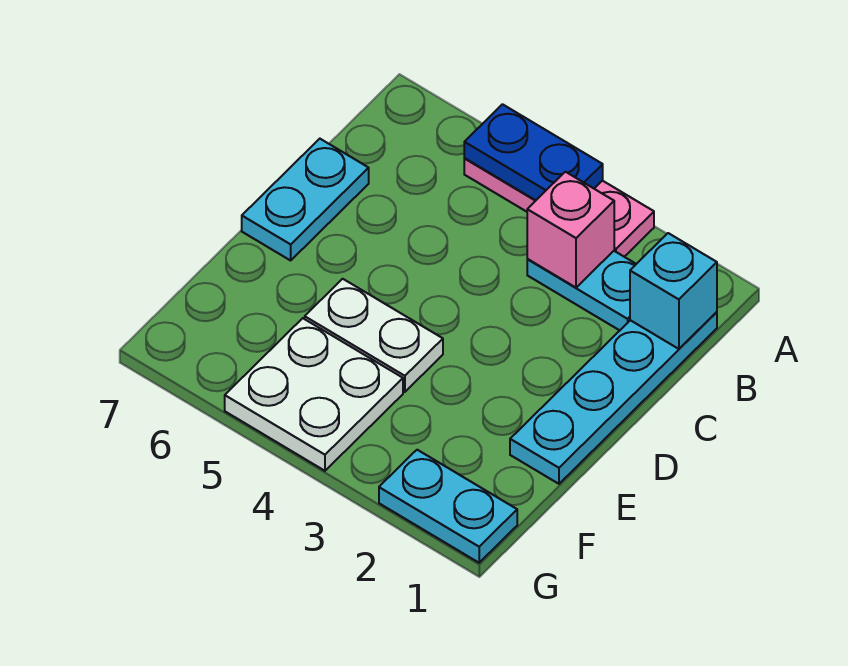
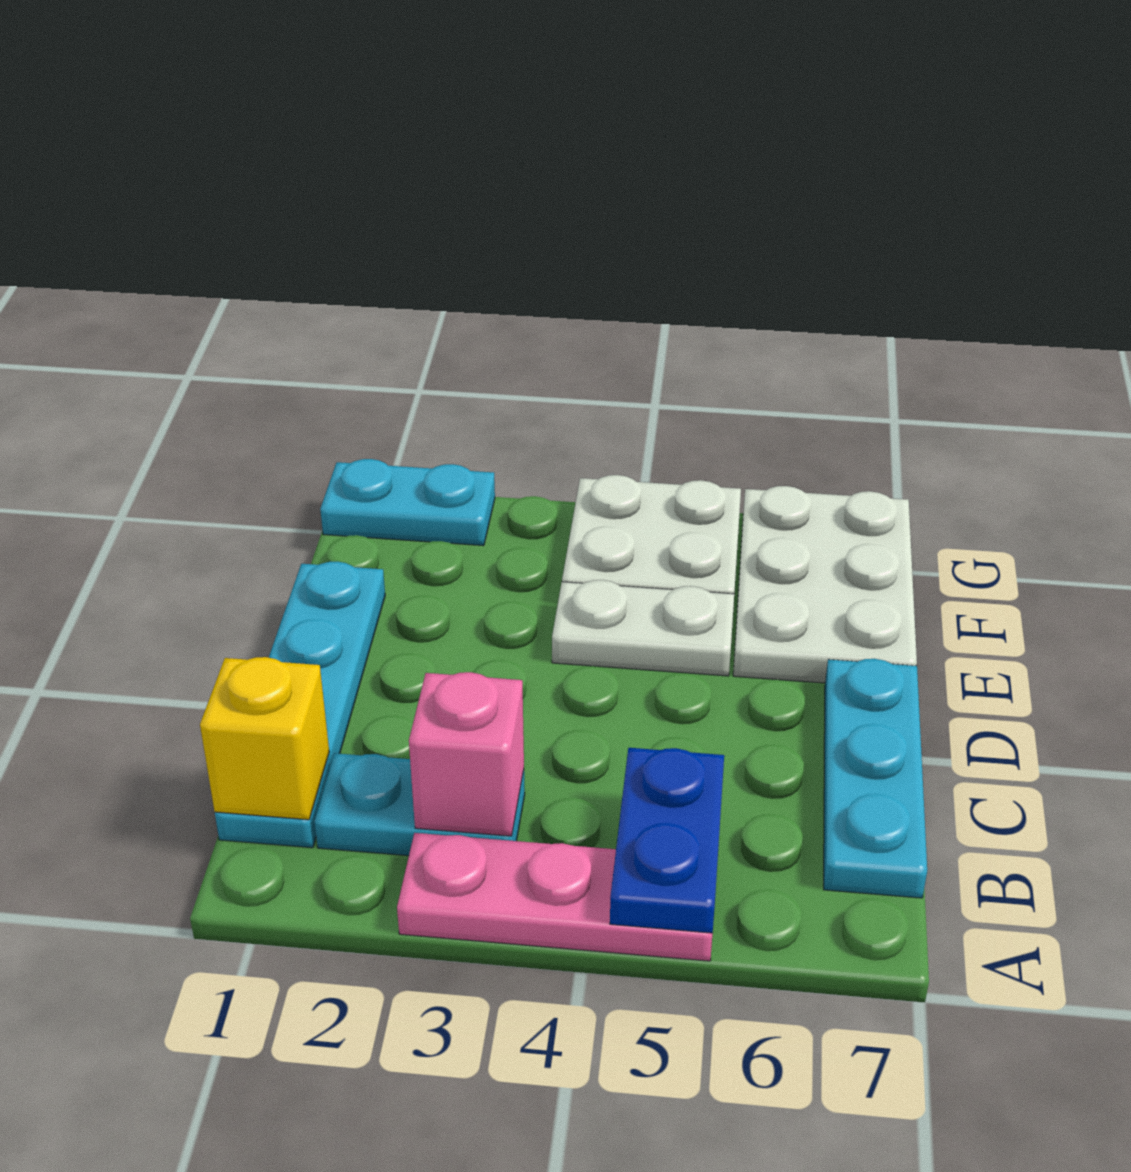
blue plate A4:A5 level 2 -> blue plate A5:B5 level 2
cyan brick B1 level 2 -> yellow brick B1 level 2
cyan plate C7:D7 level 1 -> cyan plate B7:D7 level 1
none -> white plate E6:G7 level 1

